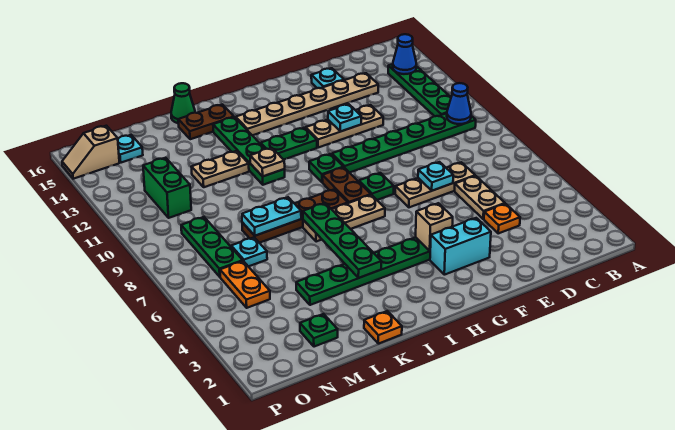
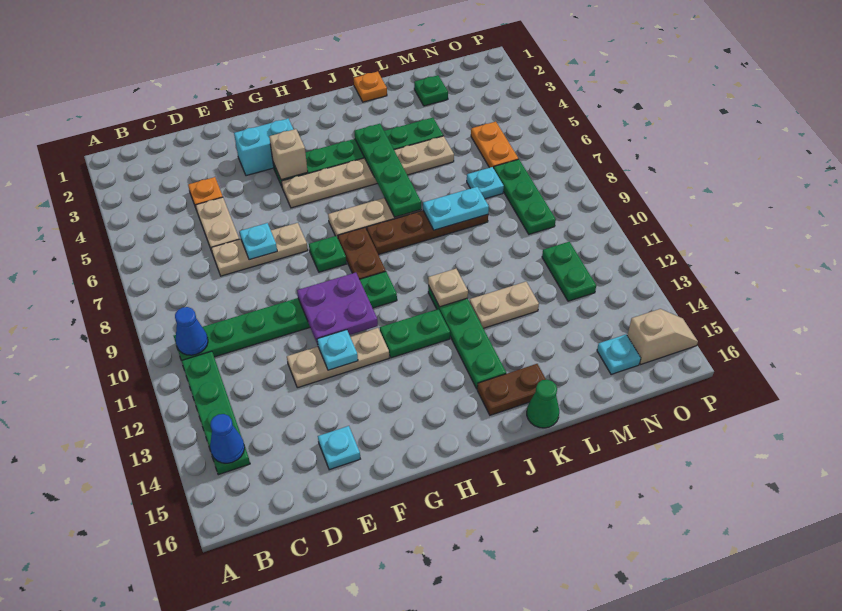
tan plate D14:I14 level 1 -> tan plate G5:L5 level 1
none -> purple plate F10:G11 level 2
green brick N11:N12 level 1 -> green plate N11:N12 level 1

